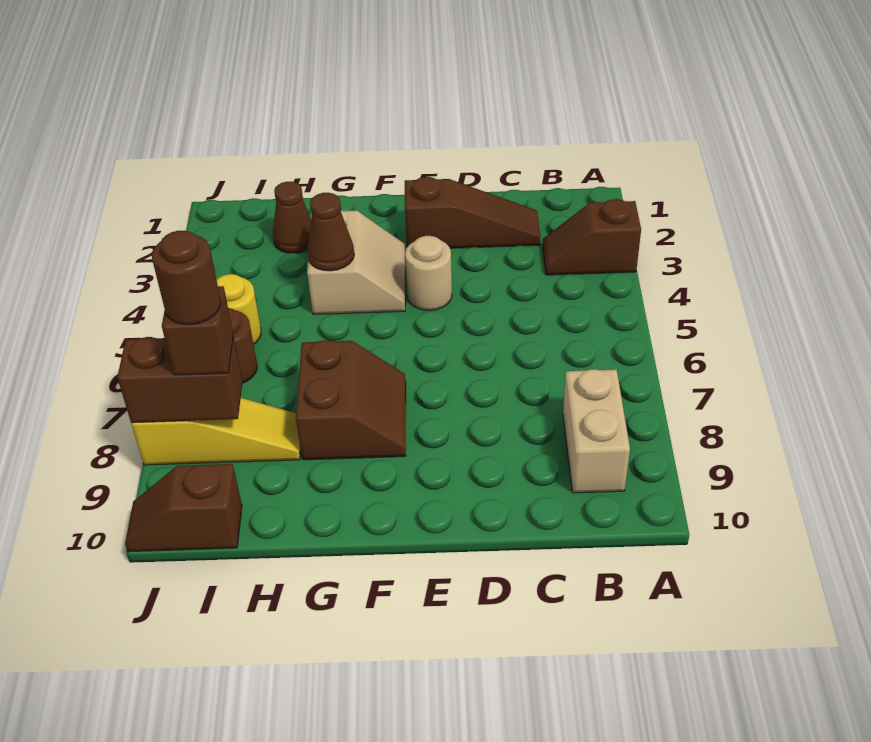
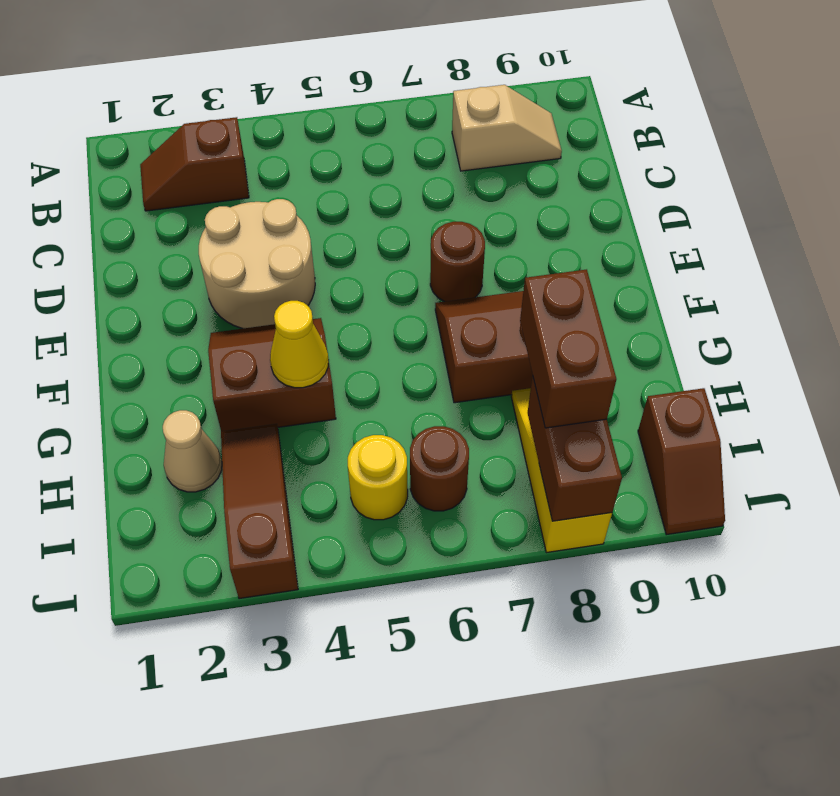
brown slope A3:B3 level 1 top A -> brown slope B2:B3 level 1 top 3
tan brick B8:B9 level 1 -> tan slope B8:B9 level 1 top 8
brown slope C2:E2 level 1 top E -> brown slope H3:J3 level 1 top J
tan round brick E4 level 1 -> tan round brick D3:E4 level 1
tan slope F3:G4 level 1 top G -> brown slope F3:G4 level 1 top G
brown cone G4 level 2 -> yellow cone G4 level 2
brown cone H2 level 1 -> tan cone H2 level 1
brown brick I8 level 3 -> brown brick H8:I8 level 3
brown round brick I8 level 4 -> brown round brick E7 level 1

